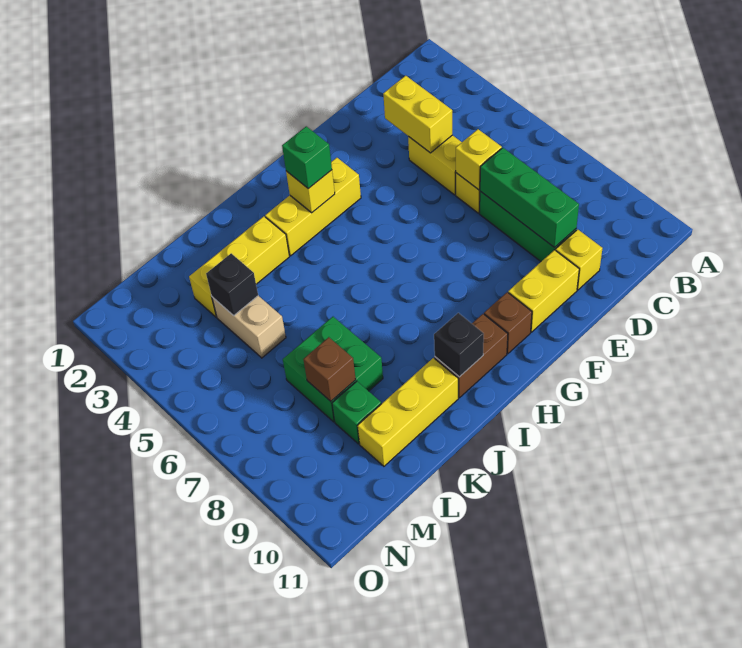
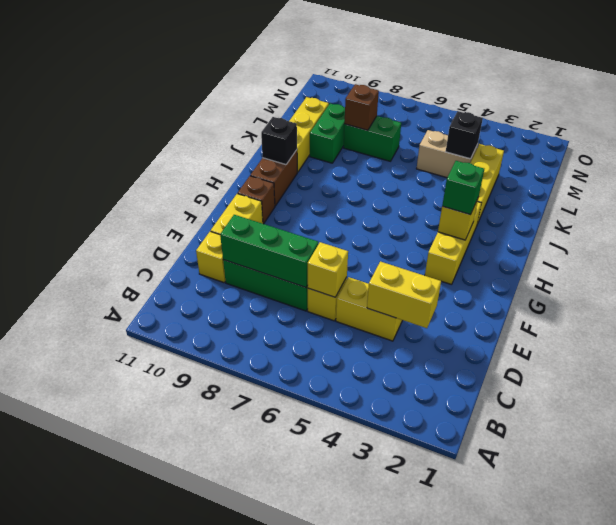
green brick K7:L8 level 1 -> green brick L7:L8 level 1
green brick L9 level 1 -> green brick K9:L9 level 1

